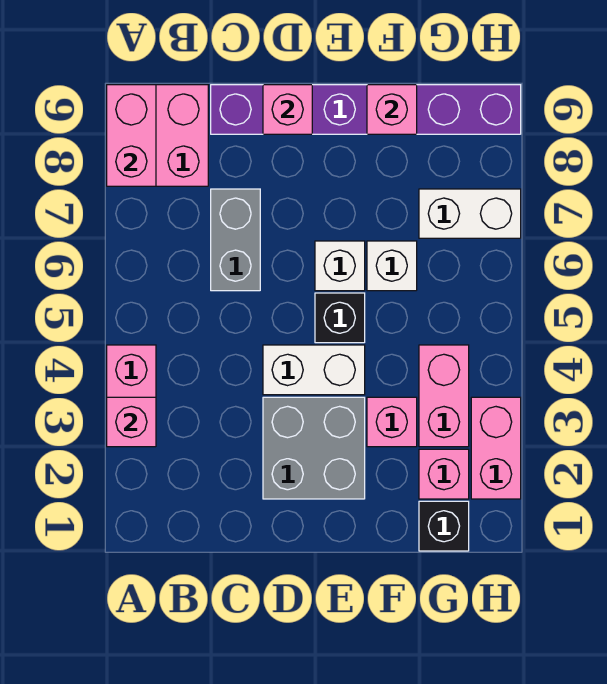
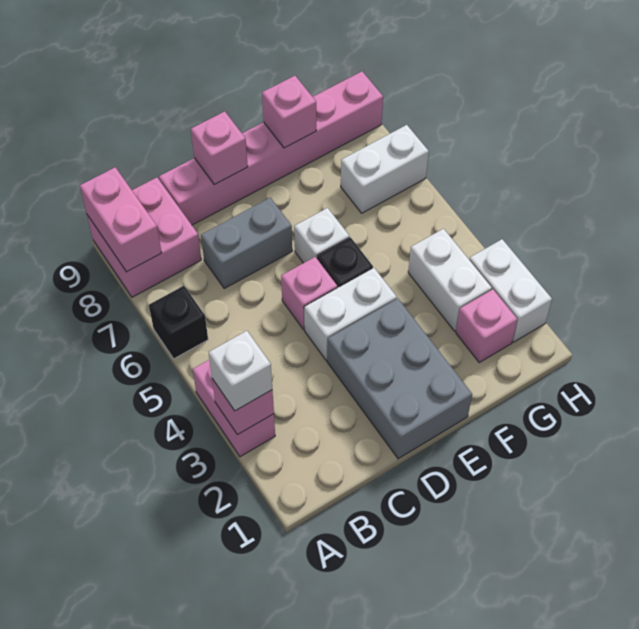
grey brick C6:C7 level 1 -> grey brick C7:D7 level 1
purple brick C9:H9 level 1 -> pink brick C9:H9 level 1
grey brick D2:E3 level 1 -> grey brick D1:E3 level 1
pink brick F3 level 1 -> pink brick D5 level 1
white brick F6 level 1 -> white brick A3 level 3
black brick G1 level 1 -> black brick A6 level 1
pink brick G3:G4 level 1 -> white brick G3:G4 level 1
pink brick H2:H3 level 1 -> white brick H2:H3 level 1

